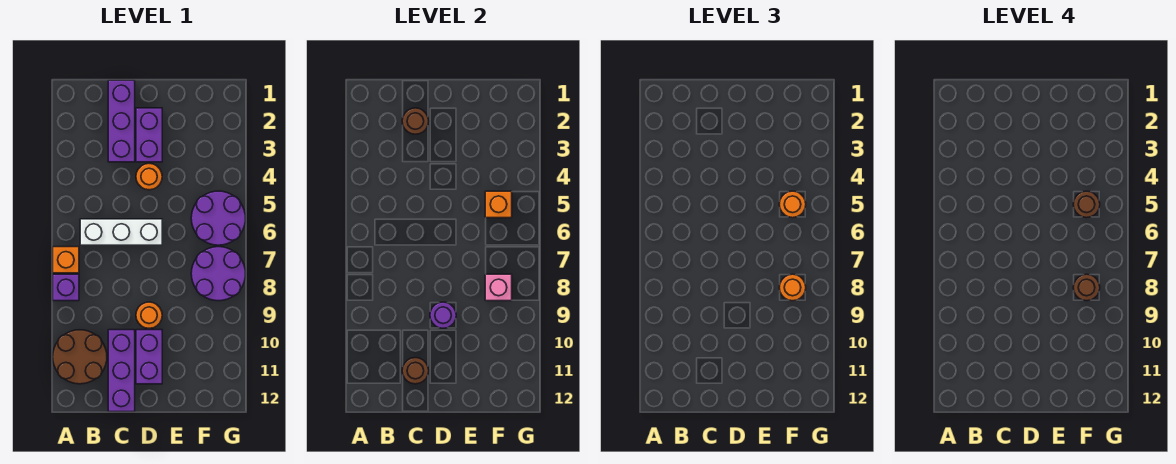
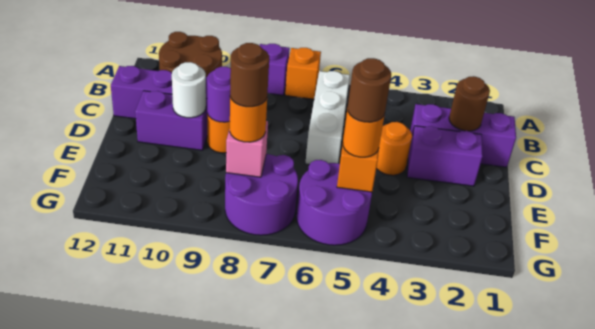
brown round brick C11 level 2 -> none
none -> white round brick D10 level 2

